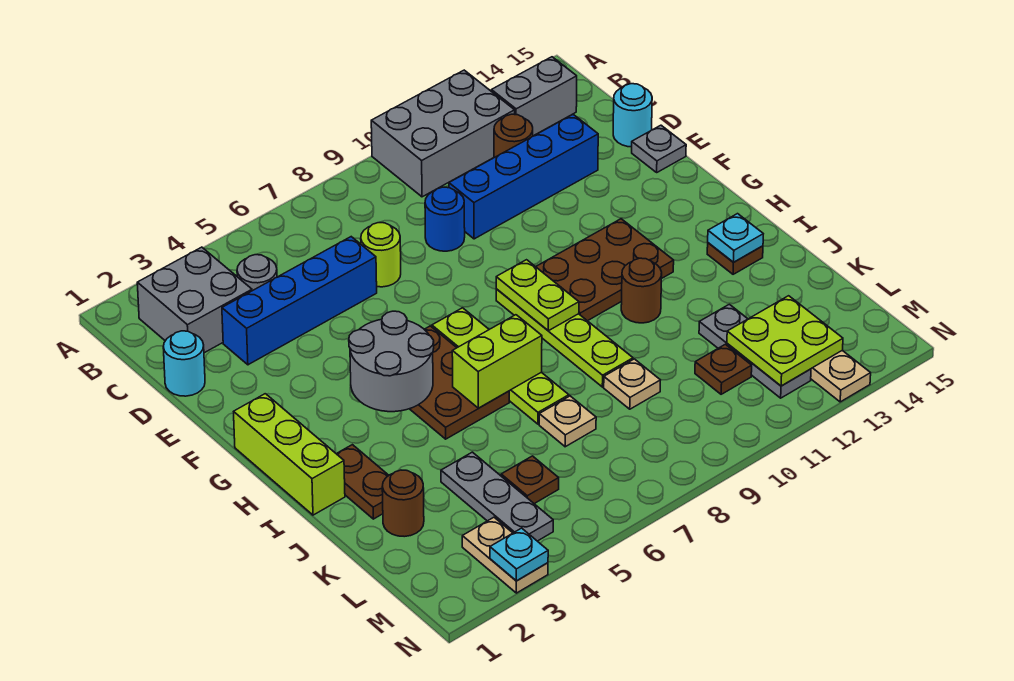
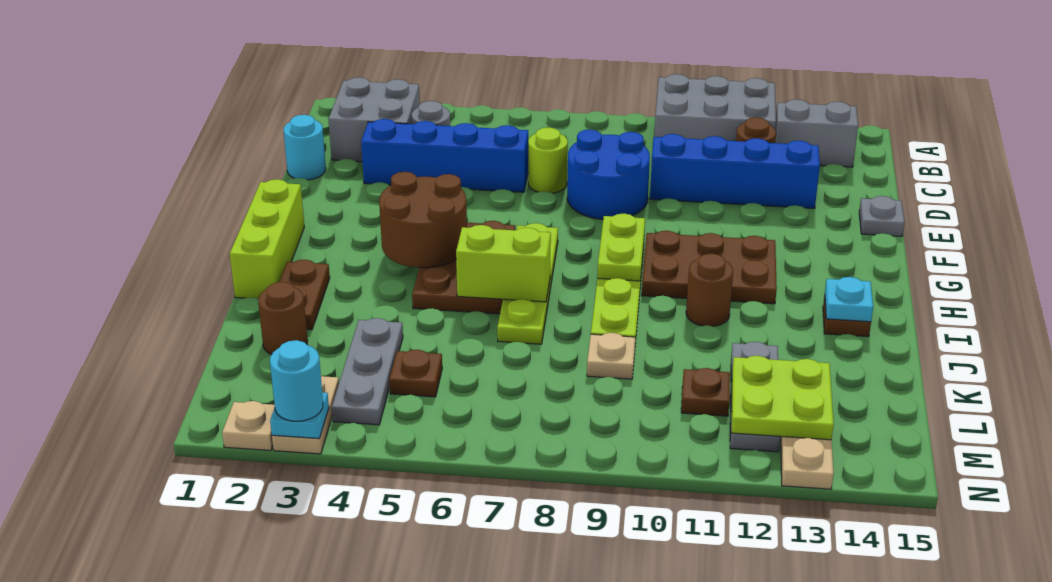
blue round brick D9 level 1 -> blue round brick D8:E9 level 1
cyan round brick D15 level 1 -> cyan round brick N3 level 3
grey round brick G4:H5 level 2 -> brown round brick G4:H5 level 2
tan plate K7 level 1 -> tan plate N2 level 1

